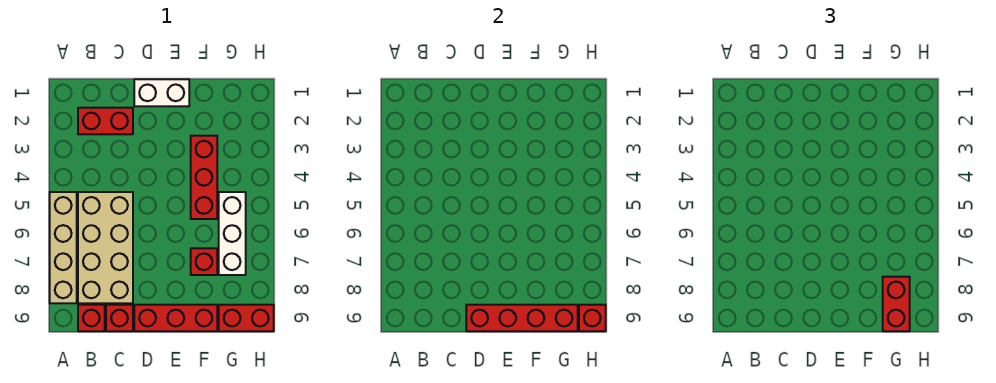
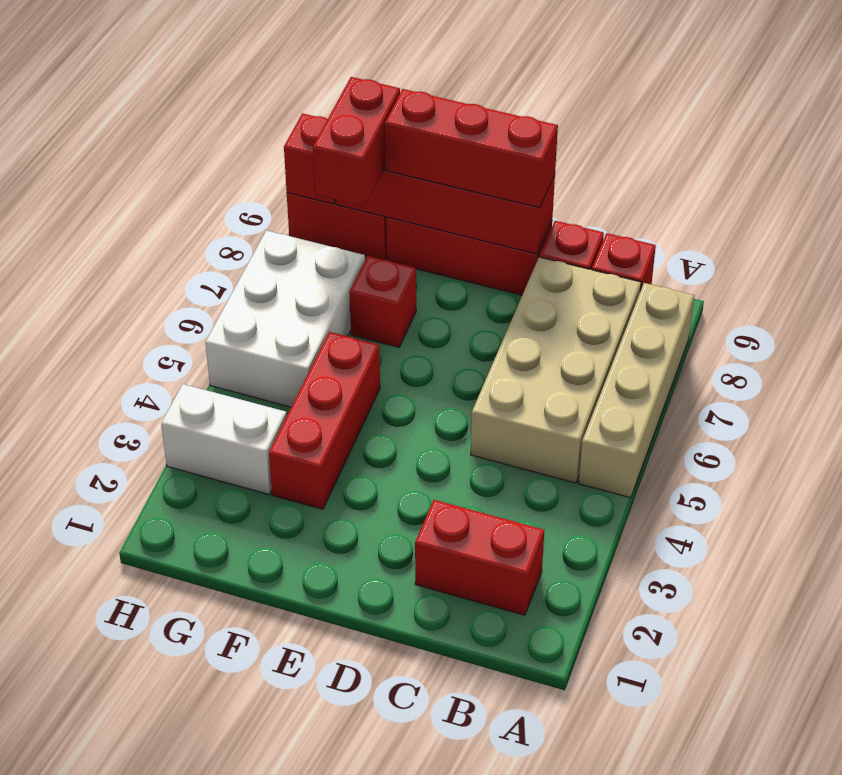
white brick D1:E1 level 1 -> white brick G3:H3 level 1
none -> red brick D9:F9 level 3
white brick G5:G7 level 1 -> white brick G5:H7 level 1

